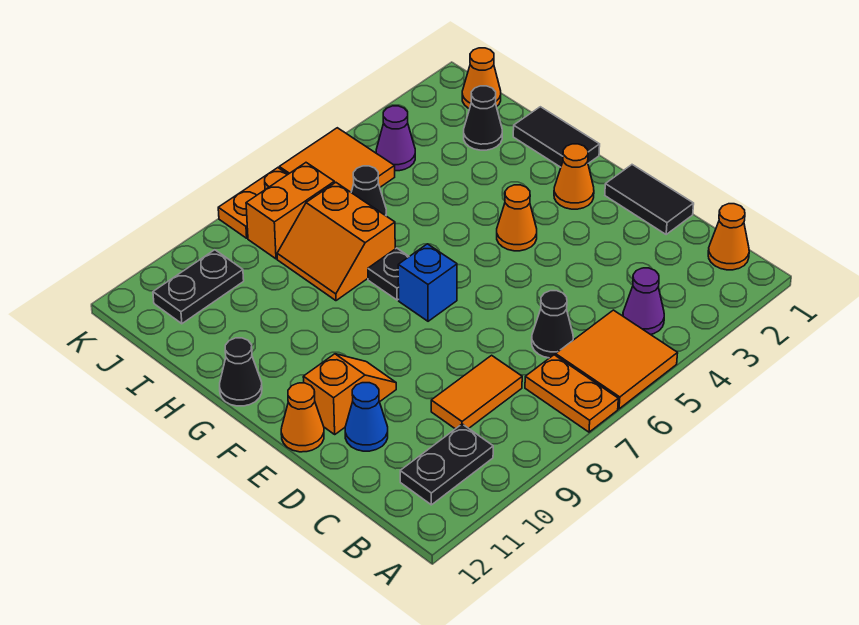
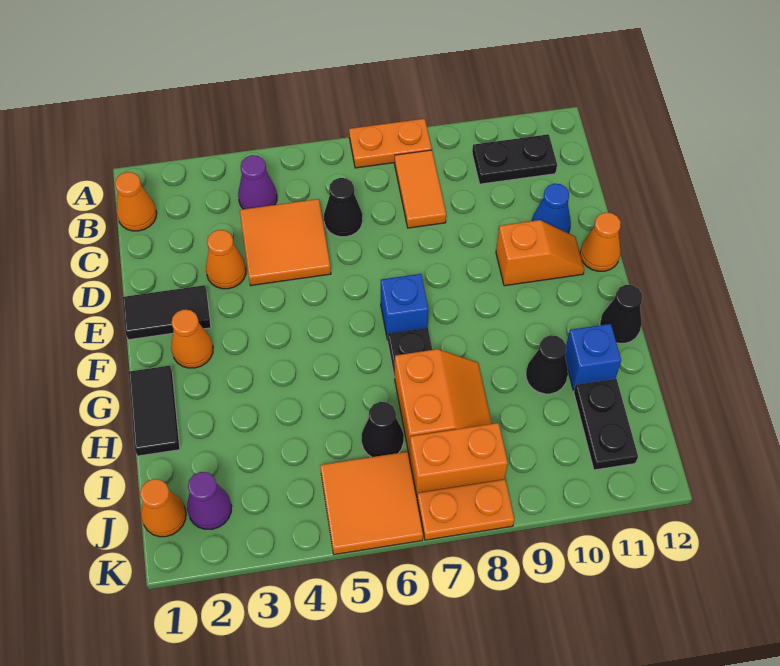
orange tile A5:B6 level 1 -> orange tile C4:D5 level 1
orange plate A7:B7 level 1 -> orange plate A7:A8 level 1
orange tile C8:C9 level 1 -> orange tile B8:C8 level 1
black tile D1:E1 level 1 -> black tile E1:E2 level 1
orange slope E10:E11 level 1 top 11 -> orange slope E10:E11 level 1 top 10
orange cone F4 level 1 -> orange cone D3 level 1
none -> blue brick H11 level 1
black cone I2 level 1 -> black cone H10 level 1
purple cone J4 level 1 -> purple cone J2 level 1
black plate J10:J11 level 1 -> black plate I11:J11 level 1

